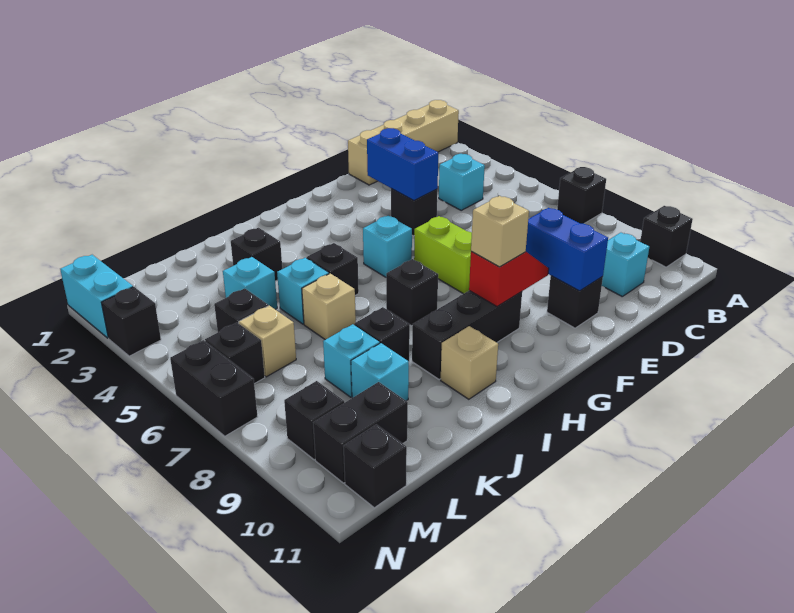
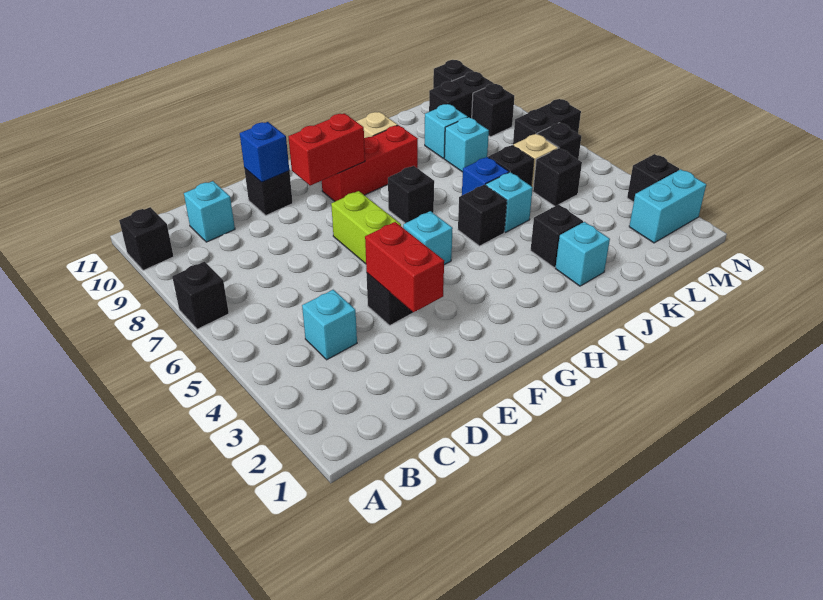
tan brick A1:D1 level 1 -> none
blue brick E3:E4 level 2 -> red brick E3:E4 level 2
blue brick E9:E10 level 2 -> blue brick E10 level 2
red slope F9:G9 level 2 top G -> red brick F9:G9 level 2
black brick G9:I9 level 1 -> red brick G9:I9 level 1
tan brick G9 level 3 -> none
tan brick J6 level 1 -> blue brick J6 level 1
black brick J8 level 1 -> black brick K6 level 1
cyan brick K4 level 1 -> cyan brick J2 level 1
cyan brick N1:N2 level 1 -> cyan brick M2:N2 level 1
black brick N6:N7 level 1 -> black brick M7:N7 level 1

